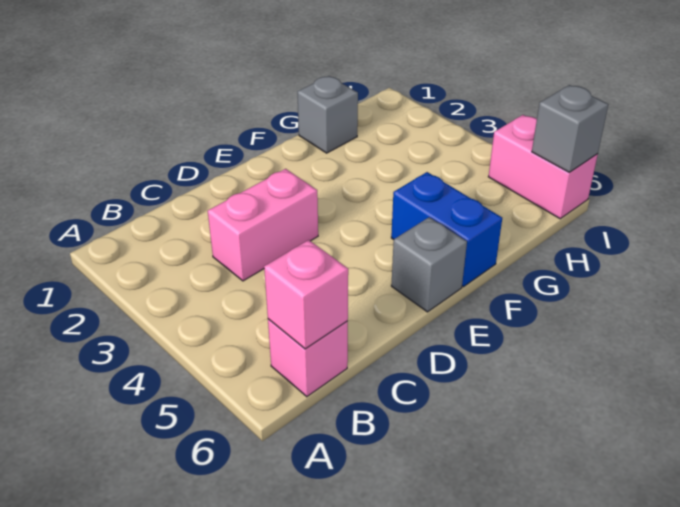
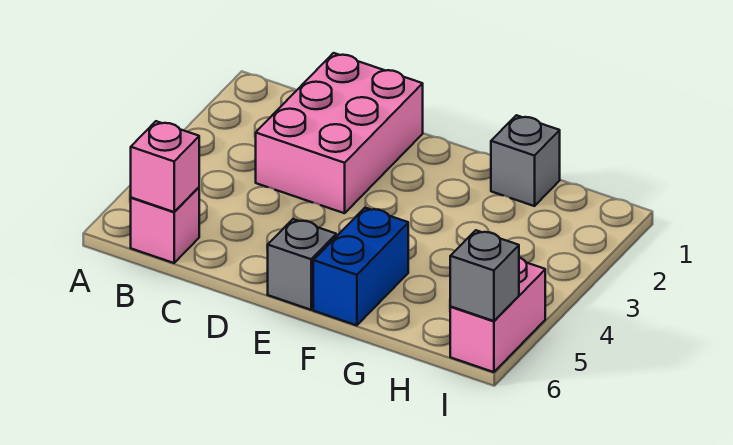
pink brick C3:D3 level 1 -> pink brick C1:D3 level 1

